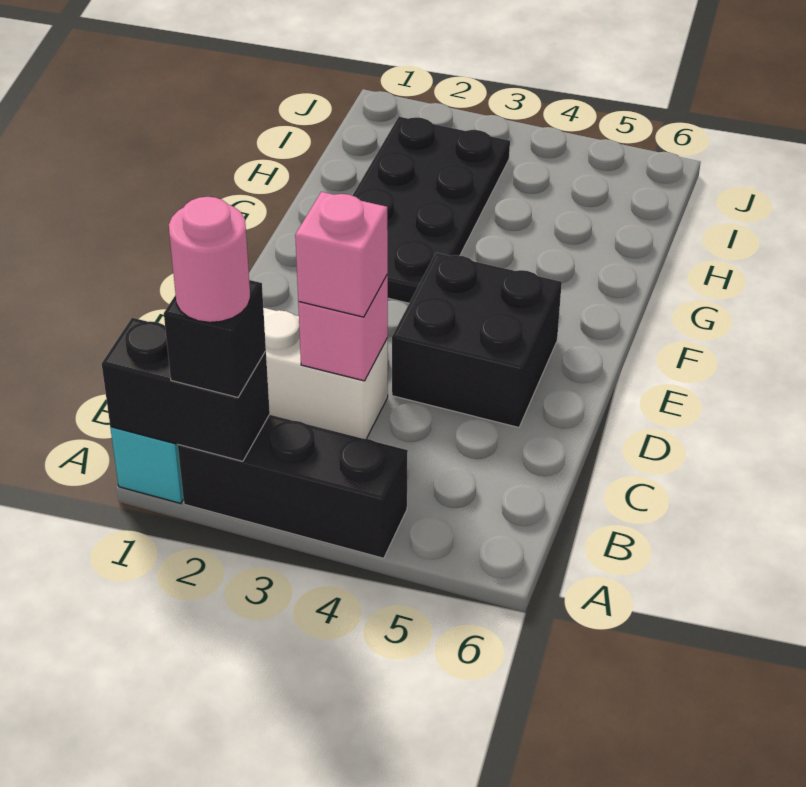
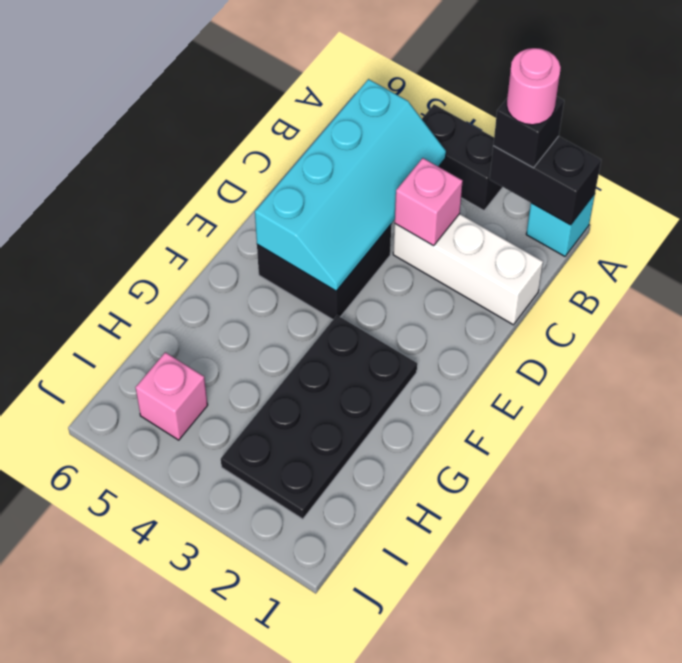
black brick A2:A4 level 1 -> black brick A3:A4 level 1
none -> cyan slope B4:E5 level 2 top 5
pink brick C3 level 3 -> pink brick I5 level 1

